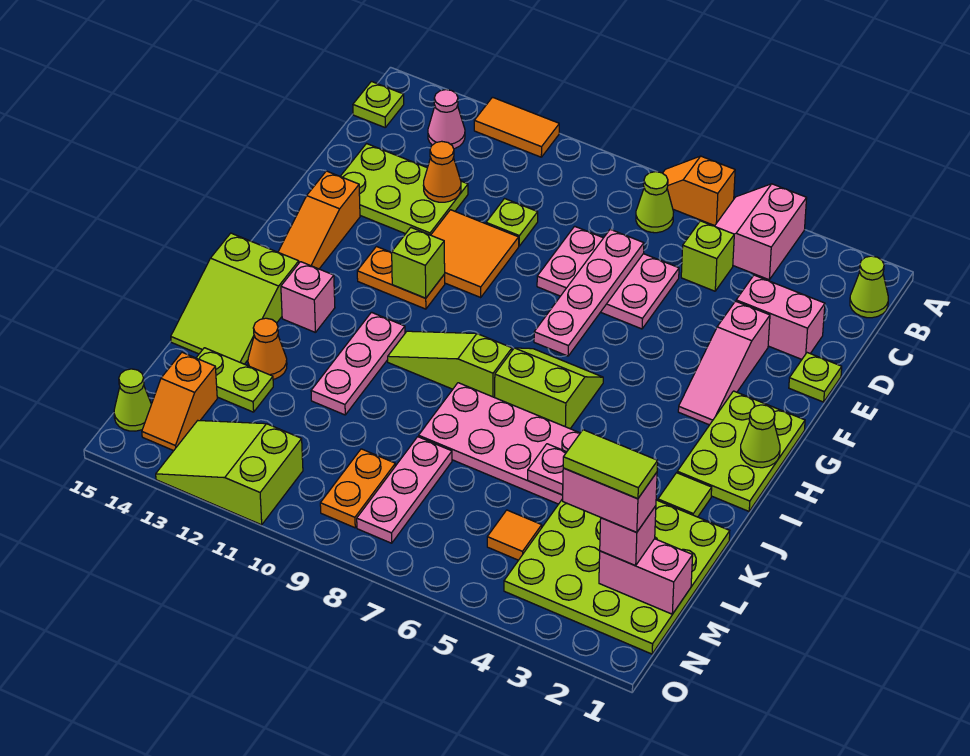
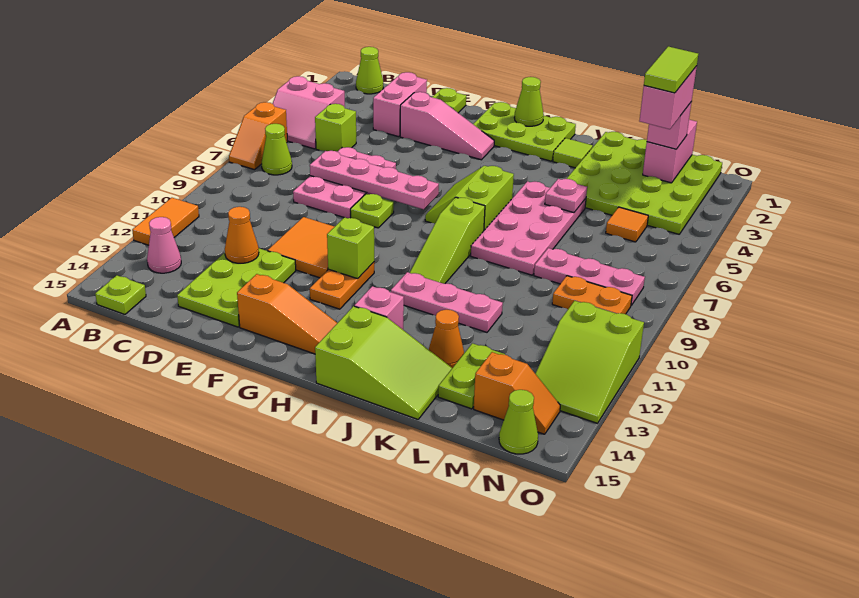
lime plate D10 level 1 -> lime plate F8 level 1

